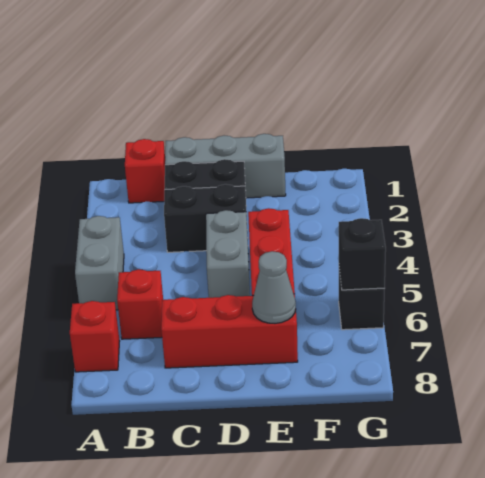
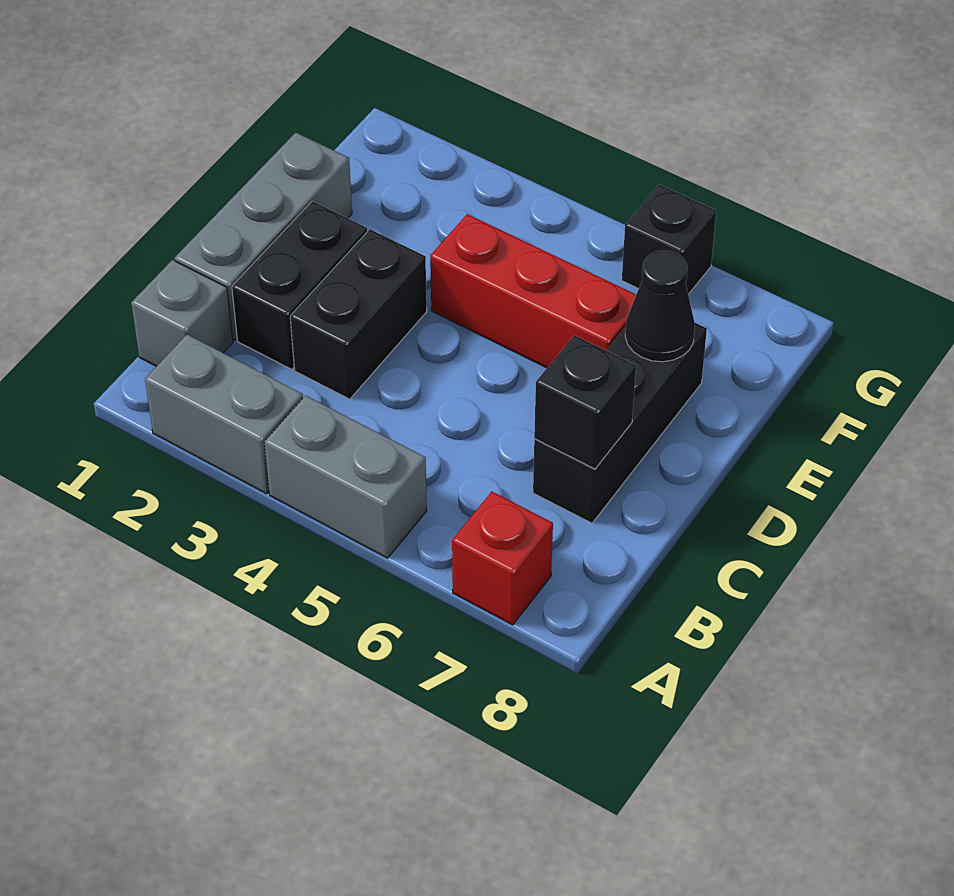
red brick B1 level 1 -> grey brick B1 level 1
red brick B6 level 1 -> none
red brick C7:E7 level 1 -> black brick C7:E7 level 1
grey brick D4:D5 level 1 -> grey brick A2:A3 level 1
grey cone E7 level 2 -> black cone E7 level 2
black brick G6 level 2 -> black brick C7 level 2

